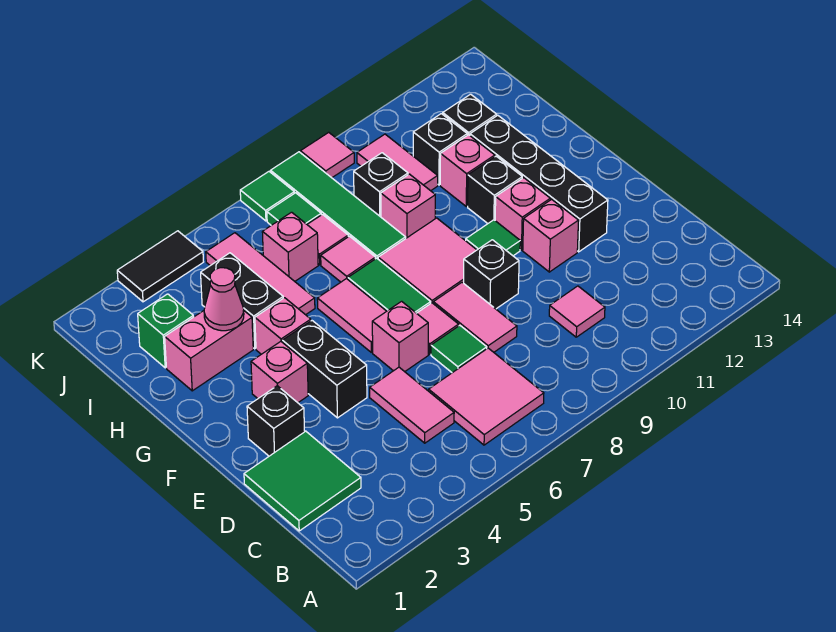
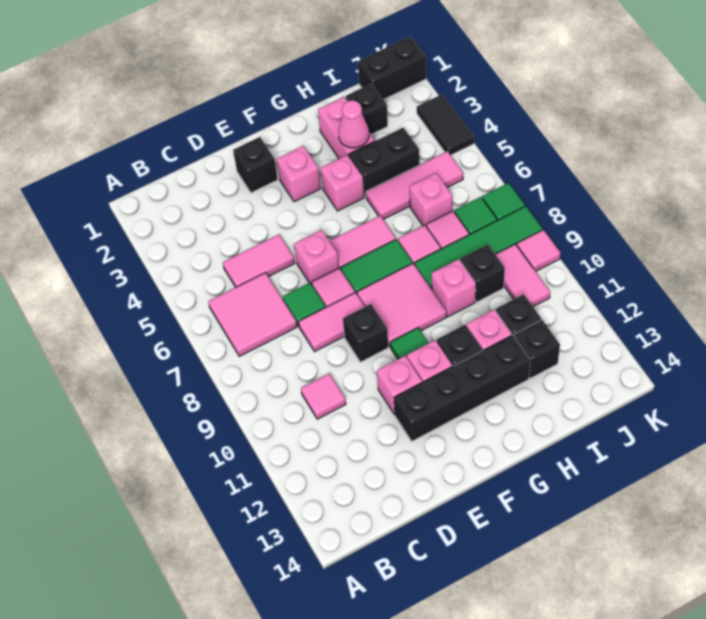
green tile C1:D2 level 1 -> none
black brick E4:F4 level 1 -> black brick J1:K1 level 1
green brick I2 level 1 -> black brick I2 level 1
pink tile I10:J10 level 1 -> pink tile J9:J10 level 1

